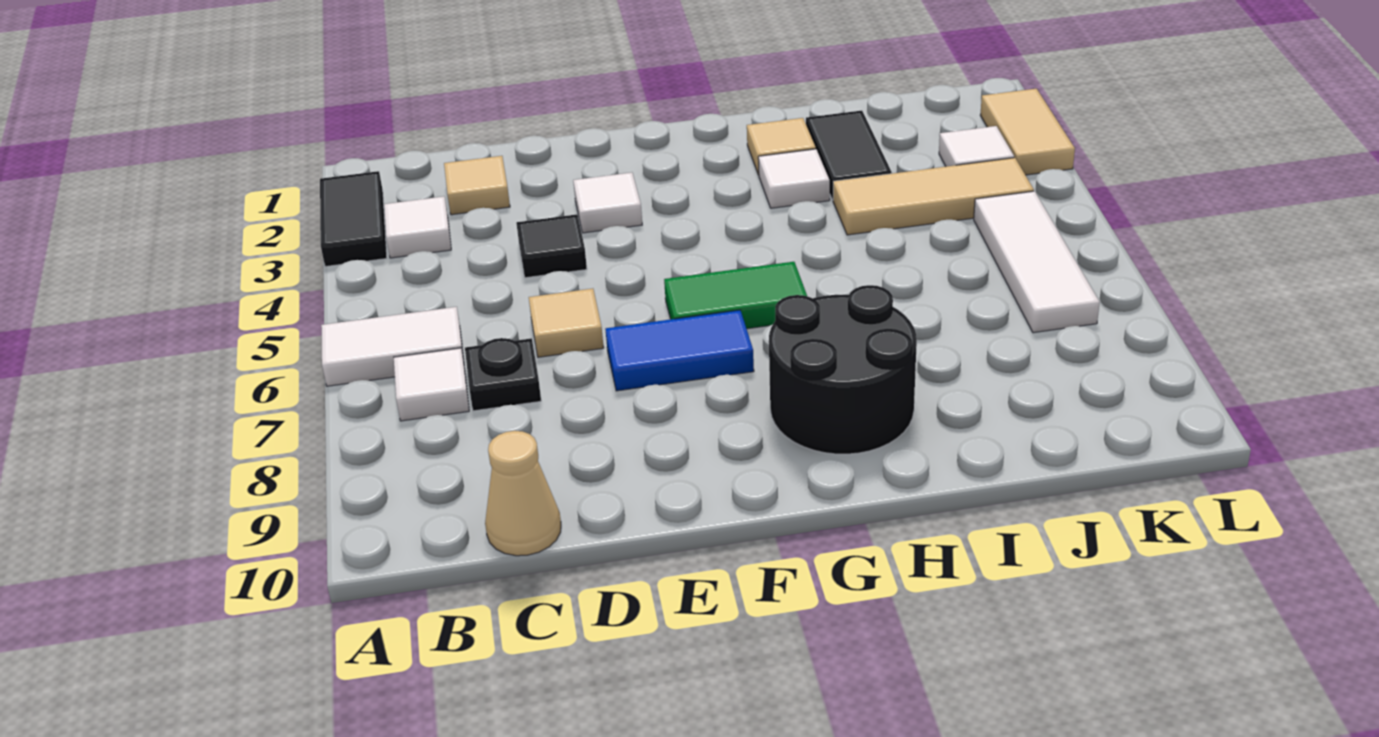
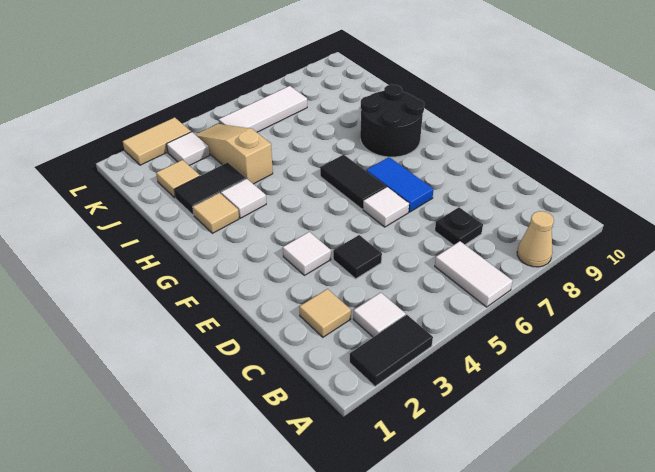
white tile B7 level 1 -> white tile E6 level 1
tan cone C10 level 1 -> tan cone A8 level 1
tan tile D6 level 1 -> tan tile J2 level 1
green tile F6:G6 level 1 -> black tile F6:G6 level 1
tan tile I4:K4 level 1 -> tan slope I4:K4 level 1 top I

